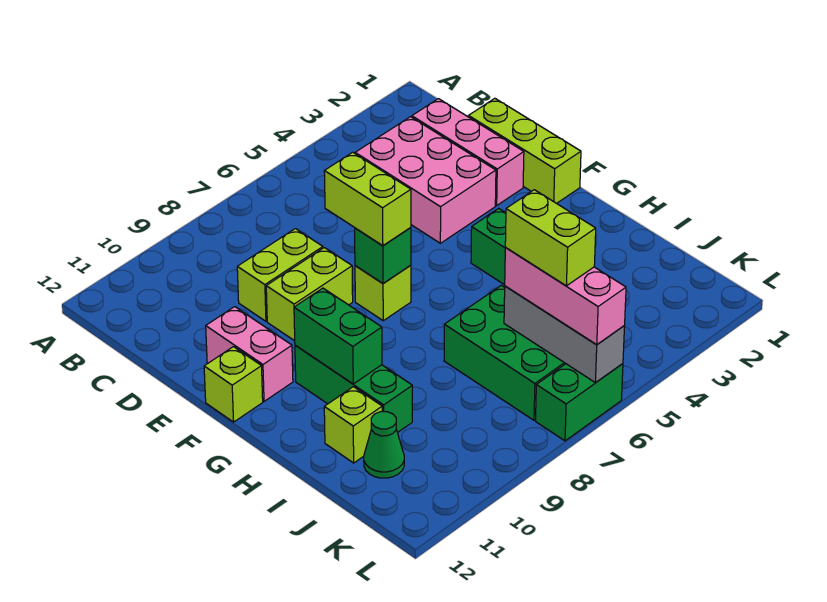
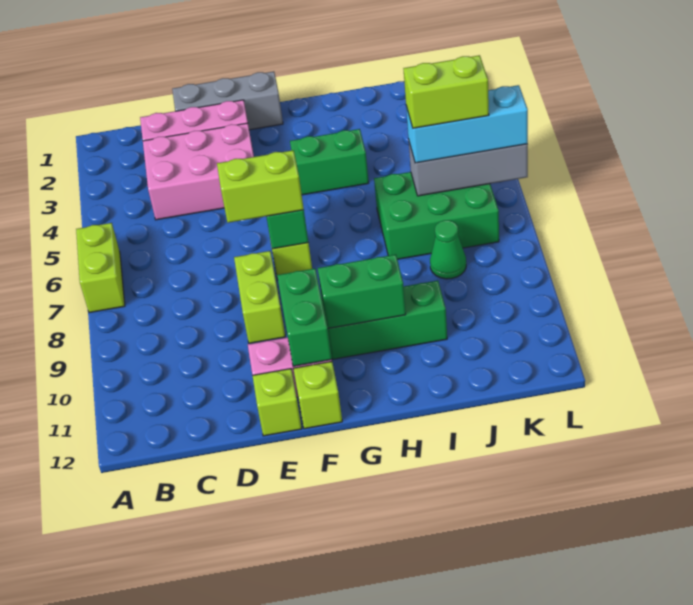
lime brick D1:F1 level 1 -> grey brick D1:F1 level 1
lime brick D8:D9 level 1 -> lime brick A6:A7 level 1
lime brick I11 level 1 -> lime brick E12 level 1
pink brick J6:L6 level 3 -> cyan brick J6:L6 level 3
green cone J11 level 1 -> green cone J8 level 1
green brick L6:L7 level 1 -> green brick F10:F11 level 2

